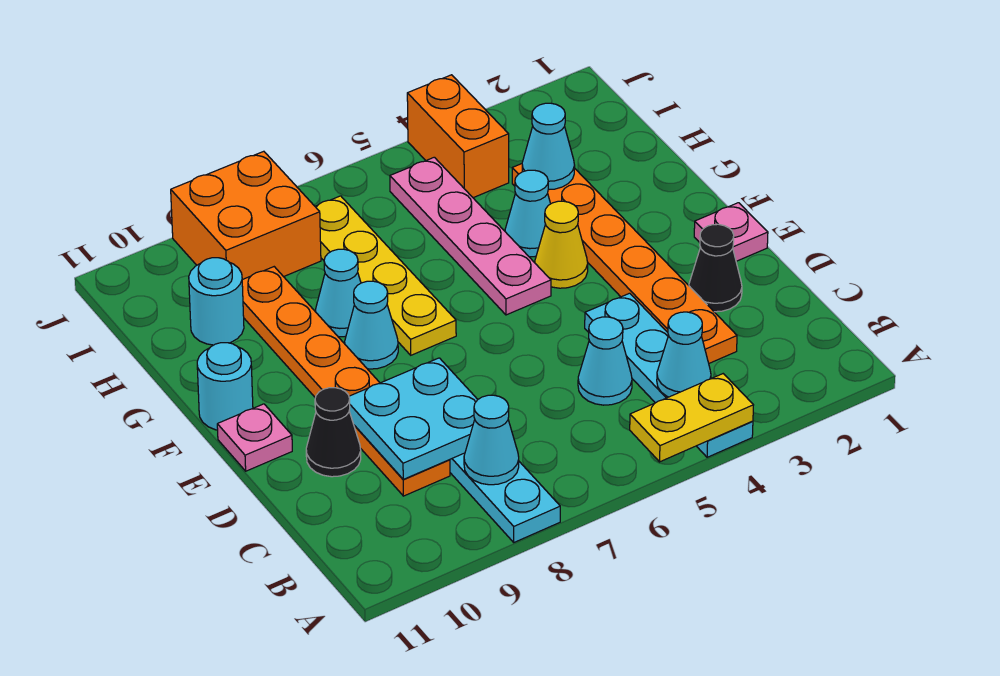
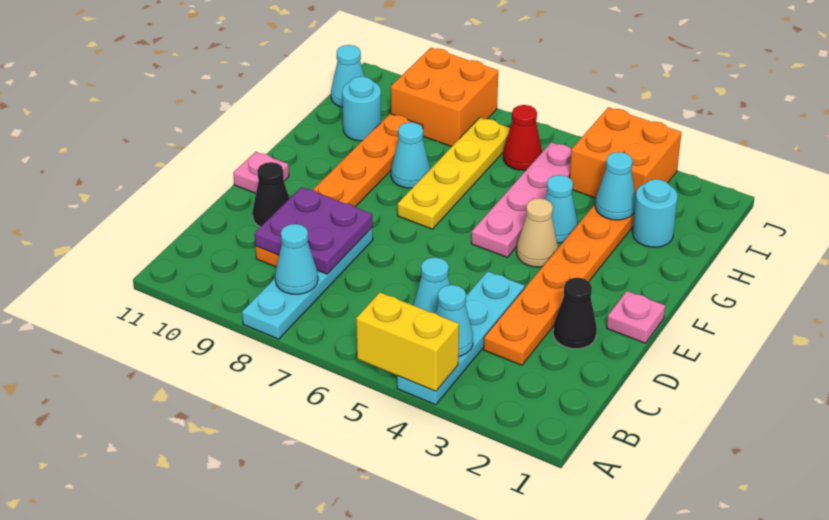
yellow plate A4:A5 level 2 -> yellow brick A4:A5 level 2
cyan plate C8:D9 level 2 -> purple plate C8:D9 level 2
yellow cone F4 level 1 -> tan cone F4 level 1
cyan cone F8 level 1 -> cyan cone I11 level 1
cyan round brick F11 level 1 -> cyan round brick H2 level 1
orange brick I4:J4 level 1 -> orange brick I3:J4 level 1
none -> red cone I6 level 1

